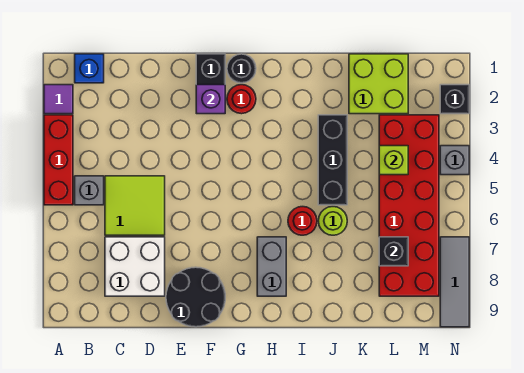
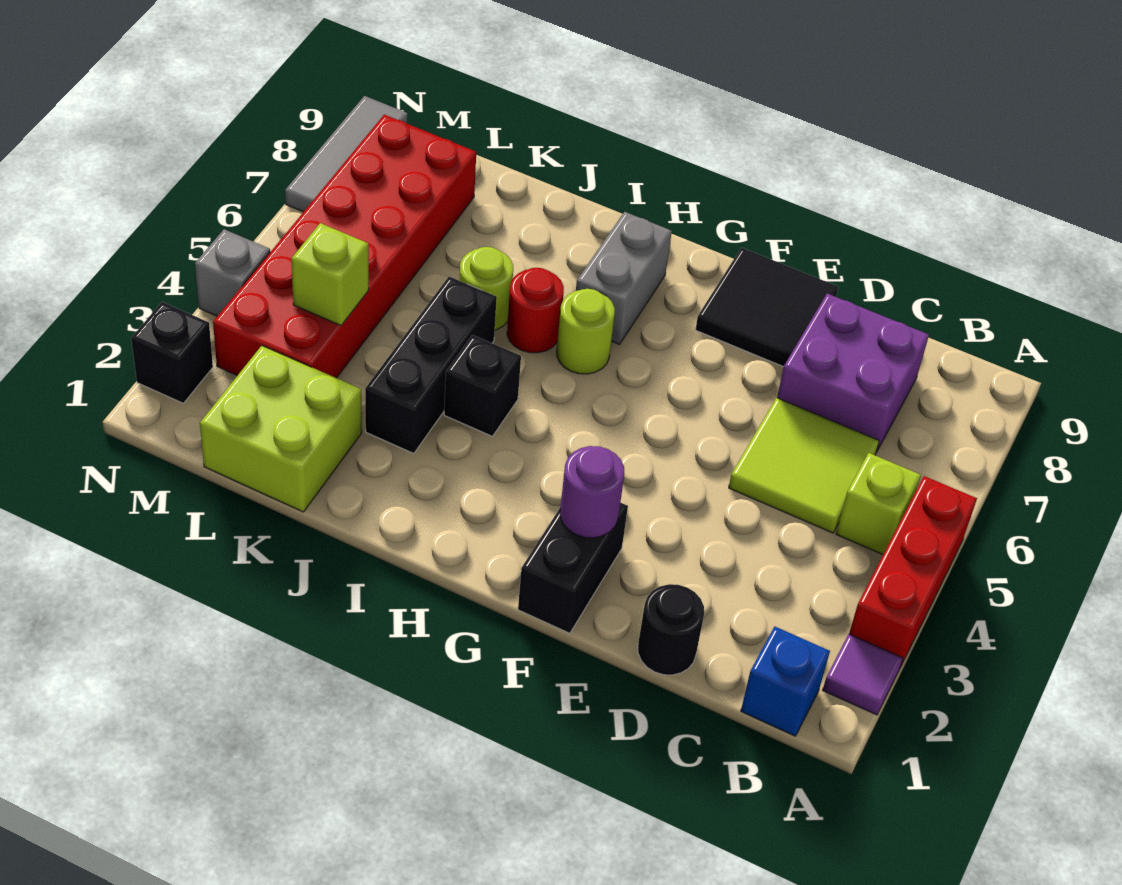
grey brick B5 level 1 -> lime brick B5 level 1
white brick C7:D8 level 1 -> purple brick C7:D8 level 1
black round brick E8:F9 level 1 -> black tile E8:F9 level 1
purple brick F2 level 2 -> purple round brick F2 level 2
black round brick G1 level 1 -> black round brick D1 level 1
red round brick G2 level 1 -> none
none -> lime round brick H6 level 1
black brick L7 level 2 -> black brick I4 level 1

